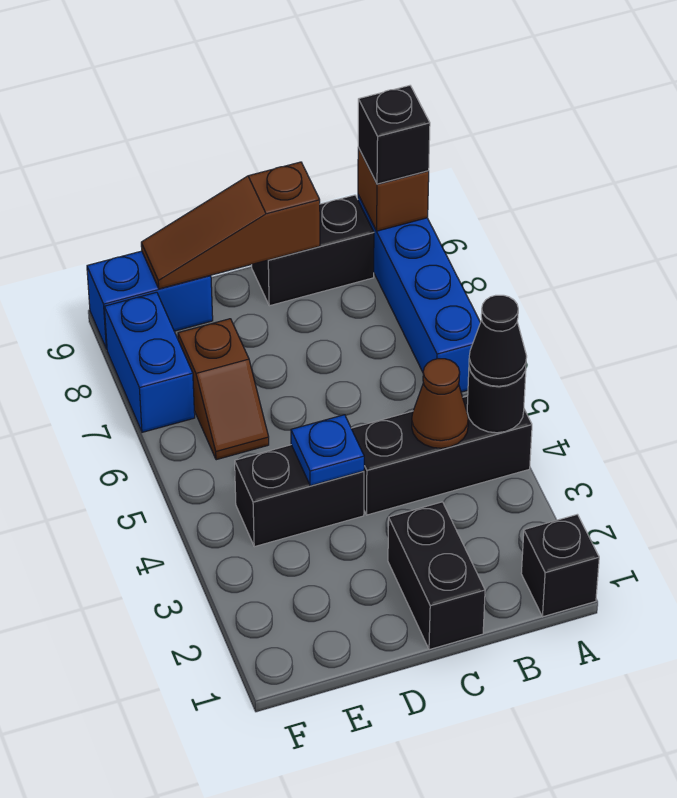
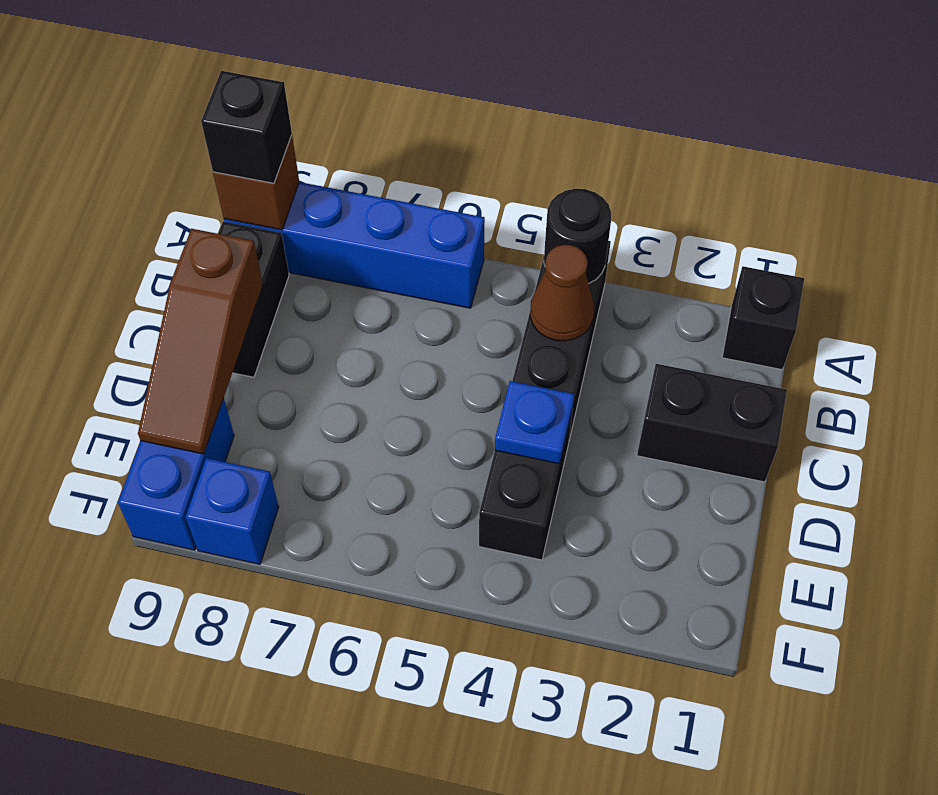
black cone A4 level 3 -> none
brown slope E6:E7 level 1 top 7 -> none
blue brick F7:F8 level 1 -> blue brick F8 level 1

